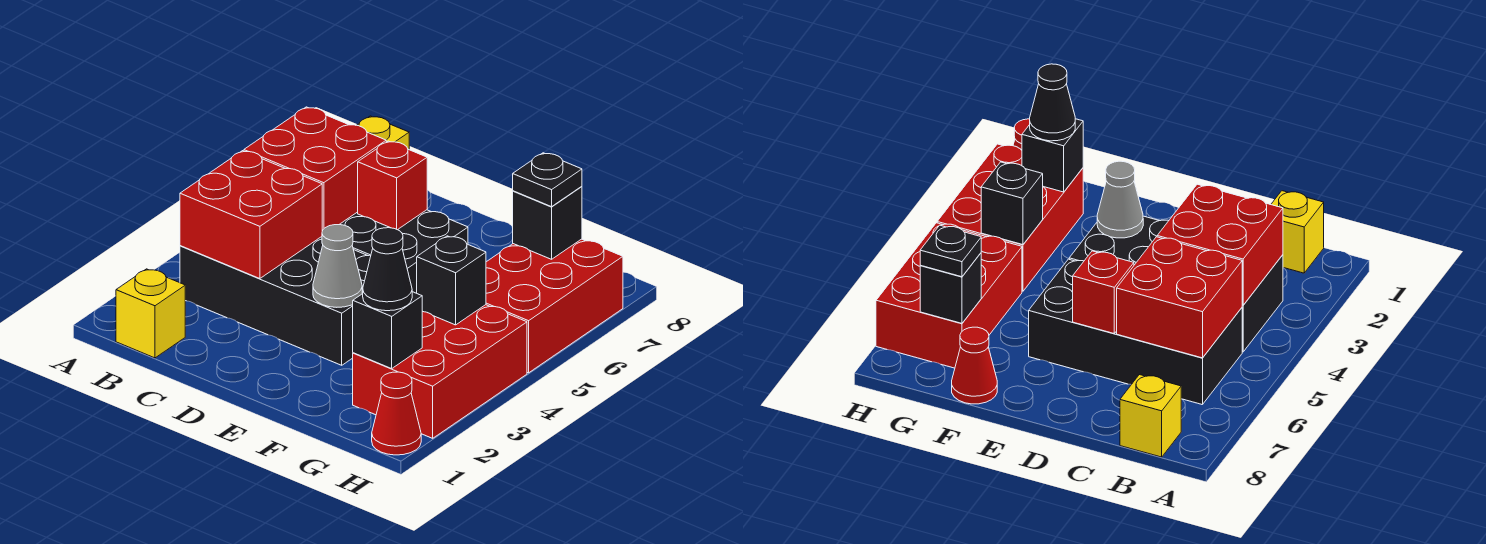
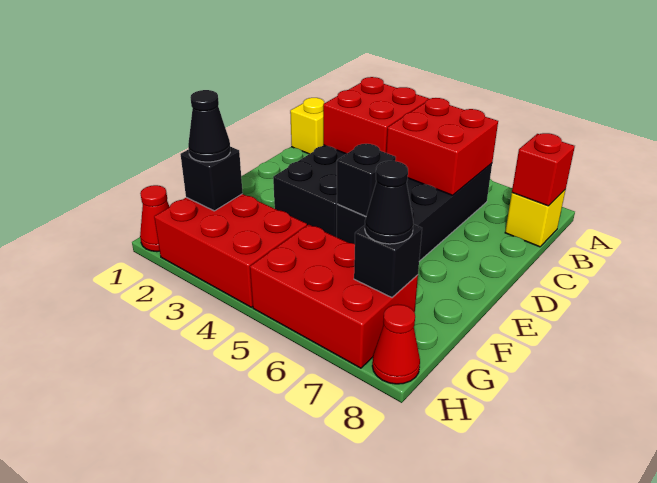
red brick D6 level 2 -> red brick B8 level 2
grey cone E3 level 2 -> none
red cone F8 level 1 -> red cone H8 level 1
black brick G4 level 2 -> black brick E5 level 2
black plate G7 level 3 -> black cone G7 level 3

